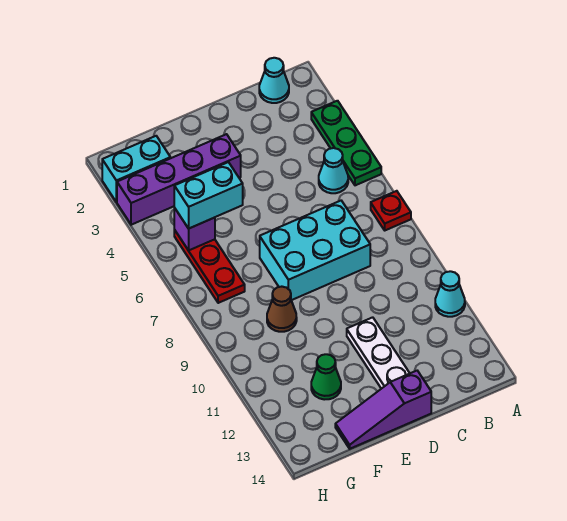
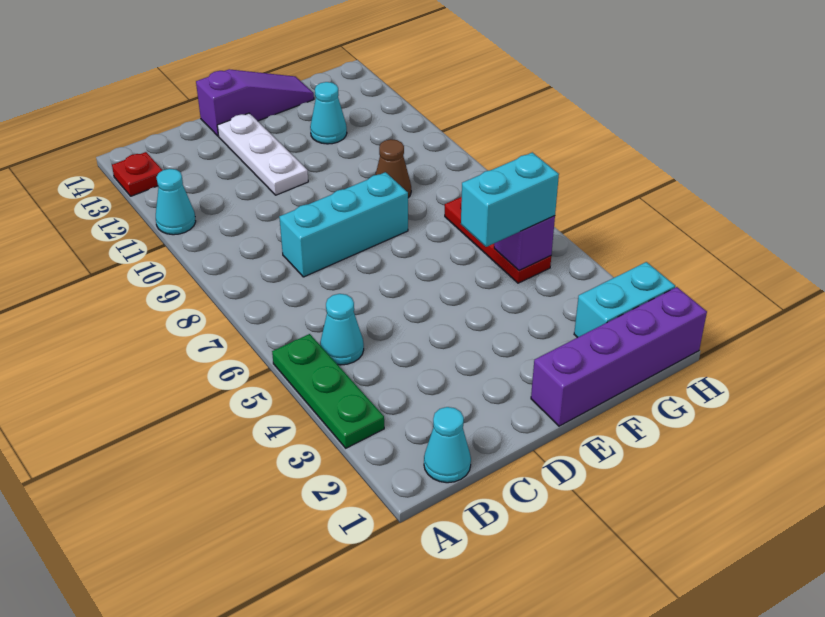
red plate A7 level 1 -> red plate A13 level 1
cyan brick C7:E8 level 1 -> cyan brick C8:E8 level 1
purple brick E3:H3 level 1 -> purple brick E1:H1 level 1
green cone F12 level 1 -> cyan cone F12 level 1

